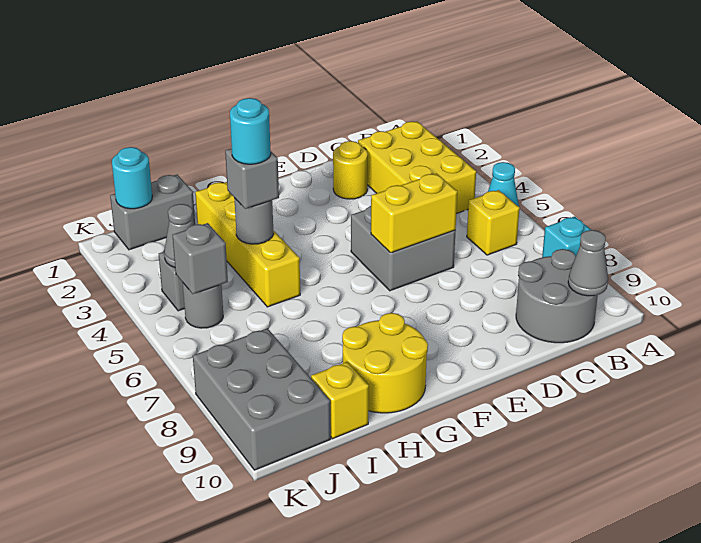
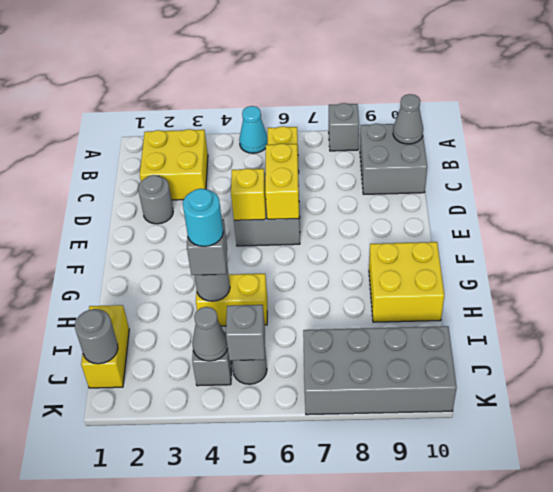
cyan brick A8 level 1 -> grey brick A8 level 1
yellow brick B2:C4 level 1 -> yellow brick B2:C3 level 1
grey round brick B9:C10 level 1 -> grey brick B9:C10 level 1
yellow round brick D2 level 1 -> grey round brick D2 level 1
yellow round brick G9:H10 level 1 -> yellow brick G9:H10 level 1
yellow brick H2:H5 level 1 -> yellow brick H4:H5 level 1
grey brick I1:J1 level 1 -> yellow brick I1:J1 level 1
yellow brick I10 level 1 -> yellow brick E5 level 2
cyan round brick J1 level 2 -> grey round brick J1 level 2
grey brick J8:K10 level 1 -> grey brick J7:K10 level 1

